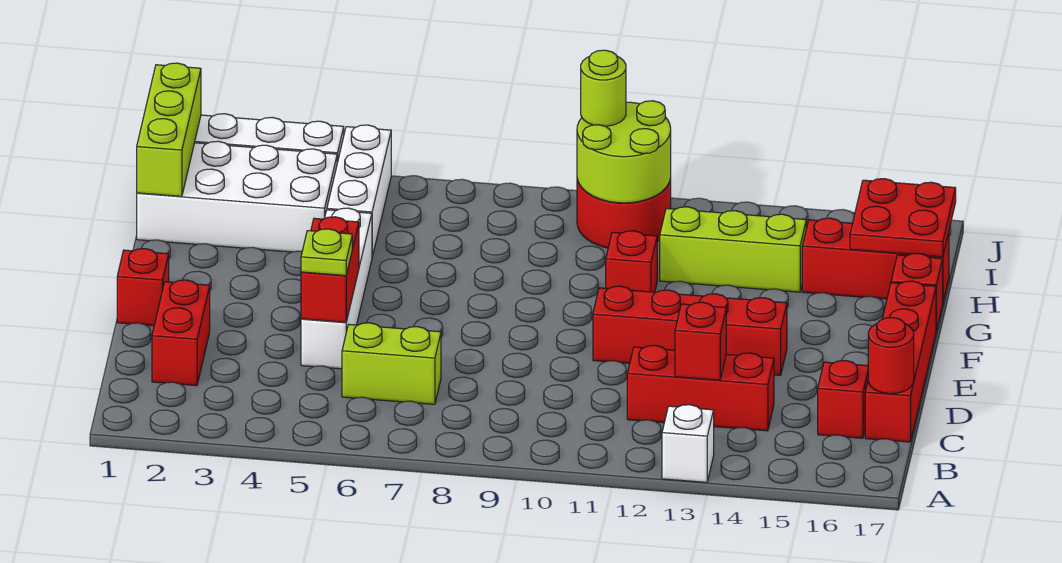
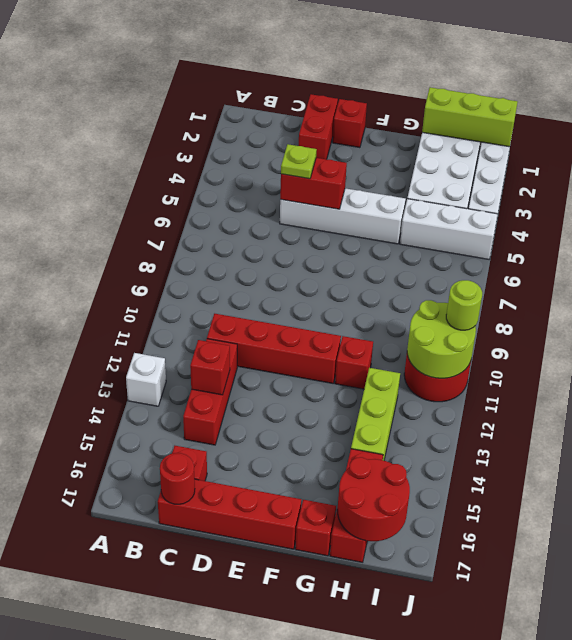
red brick C2:D2 level 1 -> red brick D1:D2 level 1
lime brick C6:C7 level 1 -> none
red brick E11:E14 level 1 -> red brick C11:F11 level 1
red plate H16:I17 level 2 -> red round brick H16:I17 level 2

